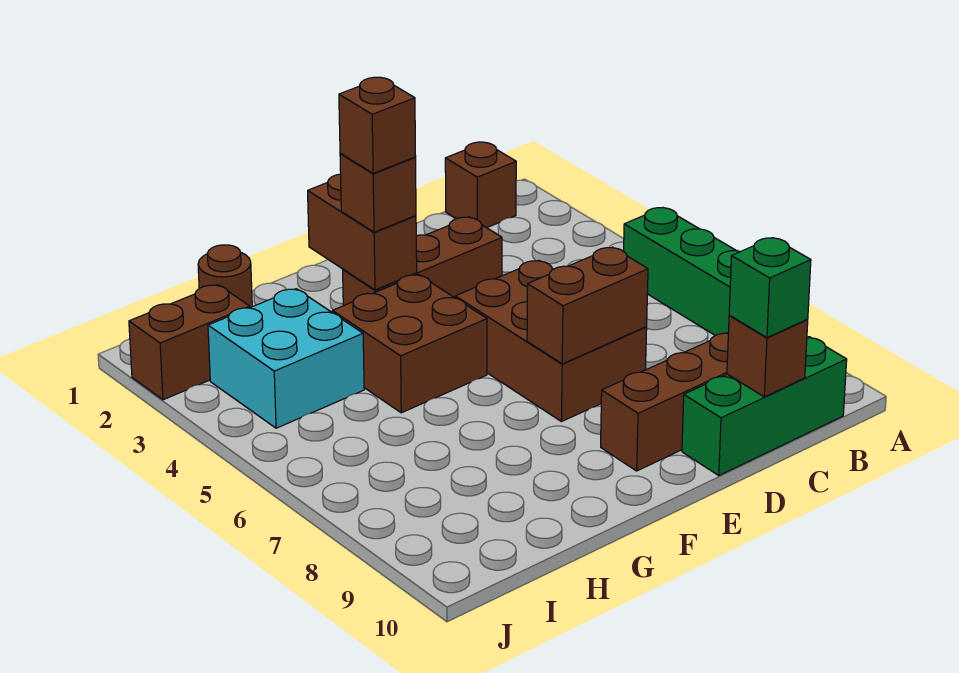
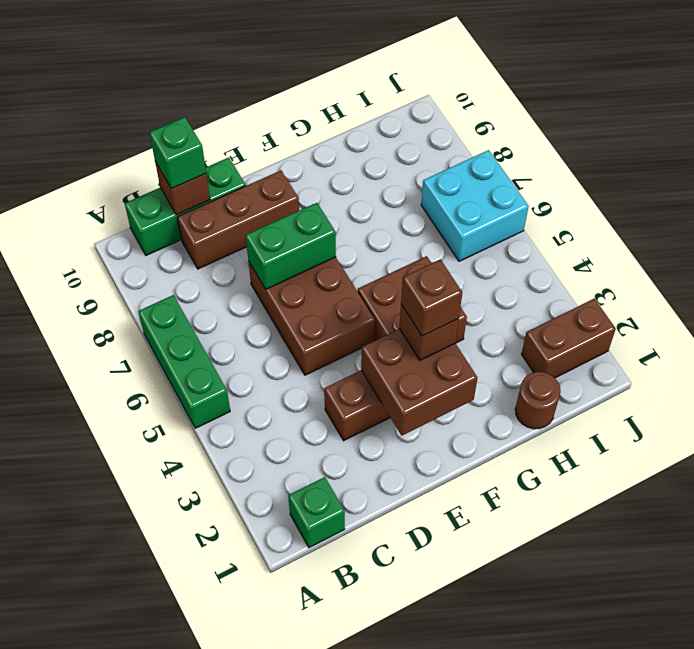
brown brick B1 level 1 -> green brick B1 level 1
brown brick D7:E7 level 2 -> green brick D7:E7 level 2
brown brick F2:F3 level 2 -> brown brick E2:F3 level 2
cyan brick H3:I4 level 1 -> cyan brick I6:J7 level 1

